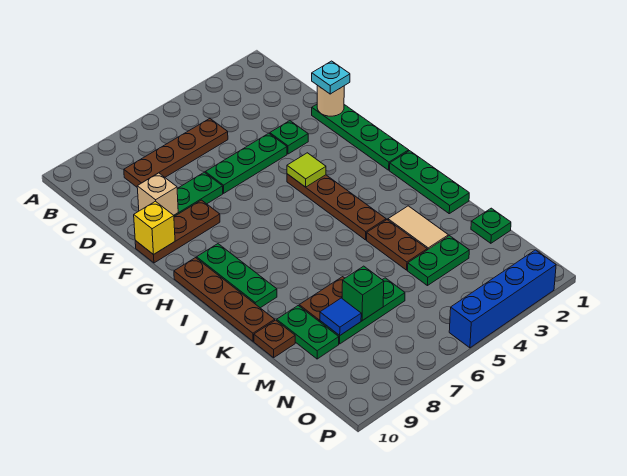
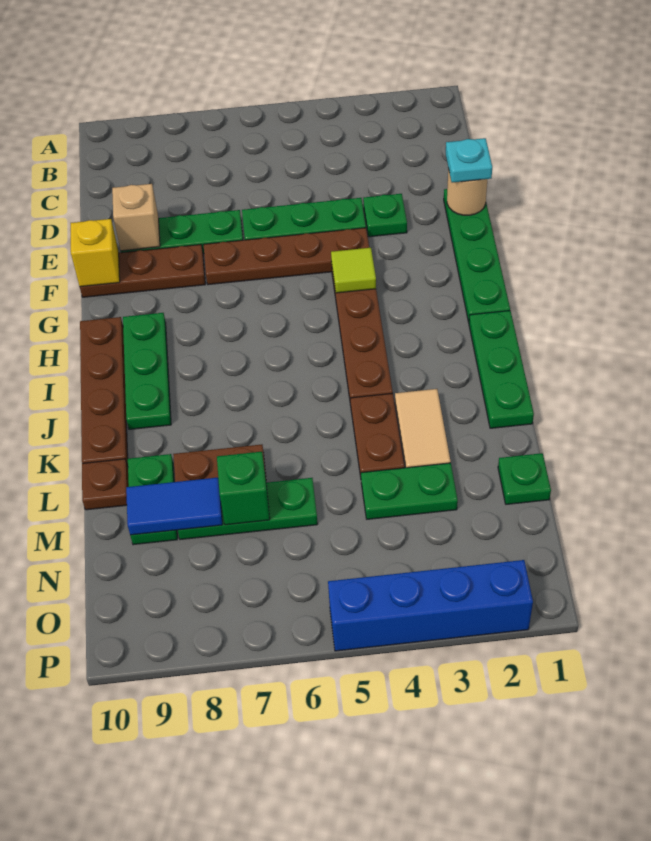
brown plate C5:C8 level 1 -> brown plate F4:F7 level 1
blue tile M8 level 2 -> blue tile M8:M9 level 2

